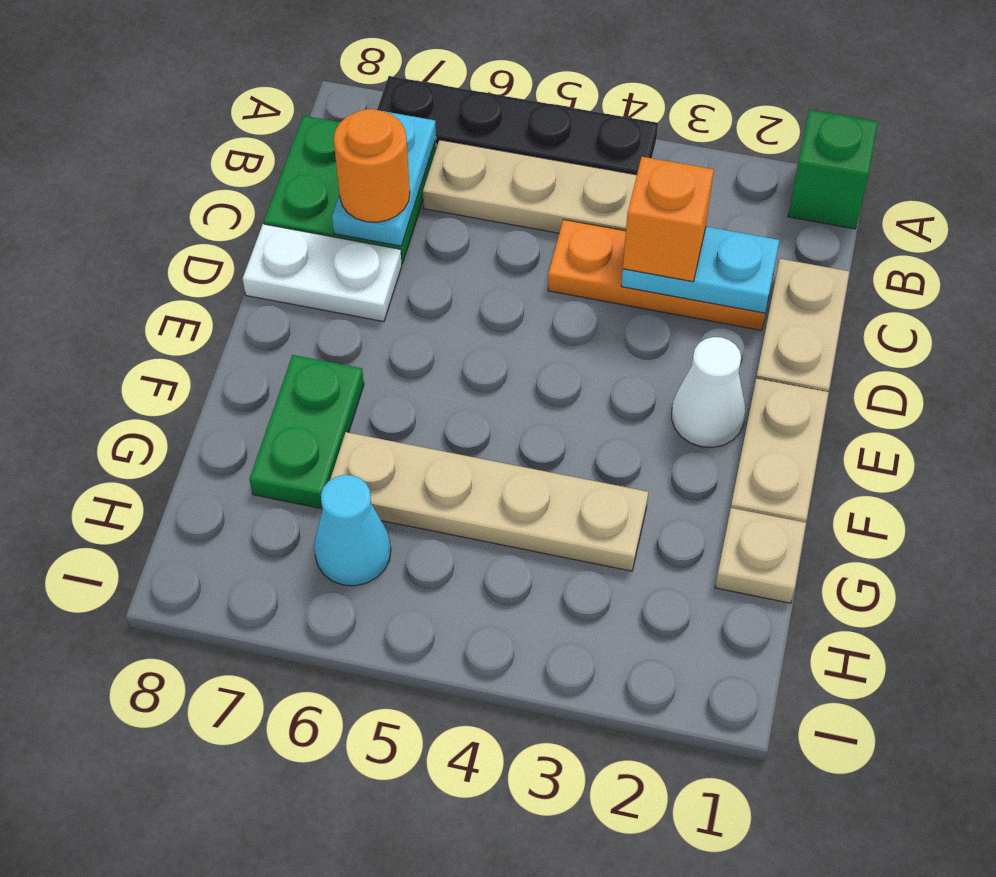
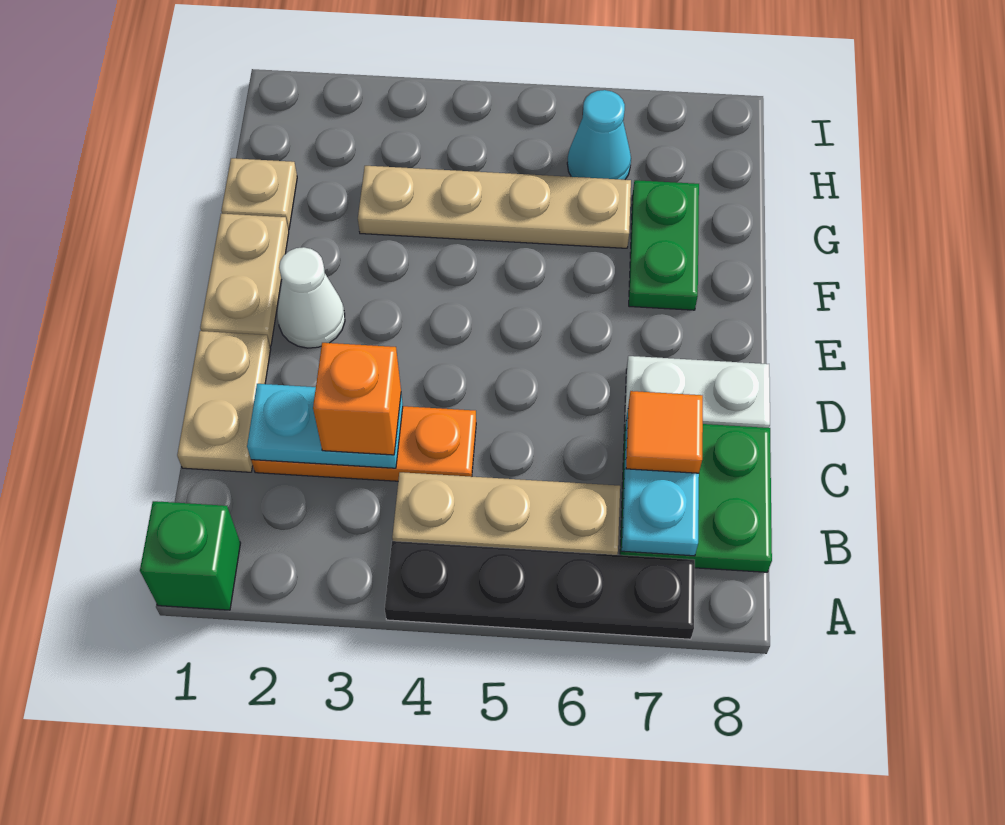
orange round brick C7 level 3 -> orange tile C7 level 3

